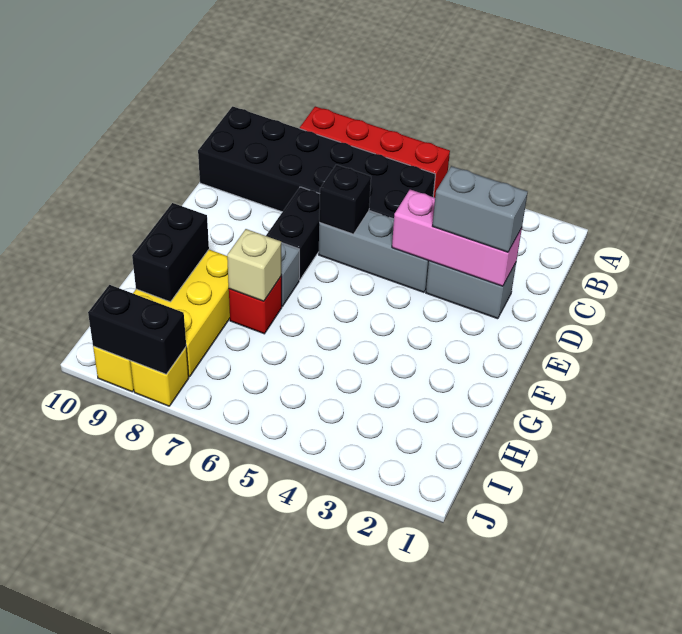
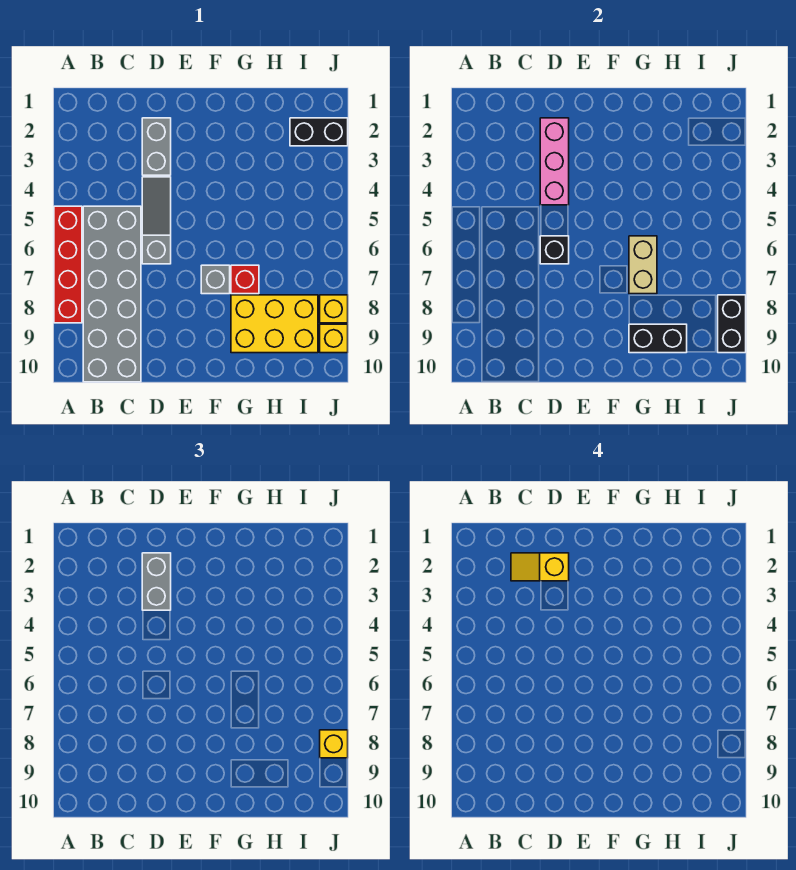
black brick B5:C10 level 1 -> grey brick B5:C10 level 1
none -> yellow slope C2:D2 level 4 top D
grey brick D4:D6 level 1 -> grey slope D4:D6 level 1 top 6
black brick D7:E7 level 1 -> black brick I2:J2 level 1
tan brick G7 level 2 -> tan brick G6:G7 level 2
none -> yellow brick J8 level 3

